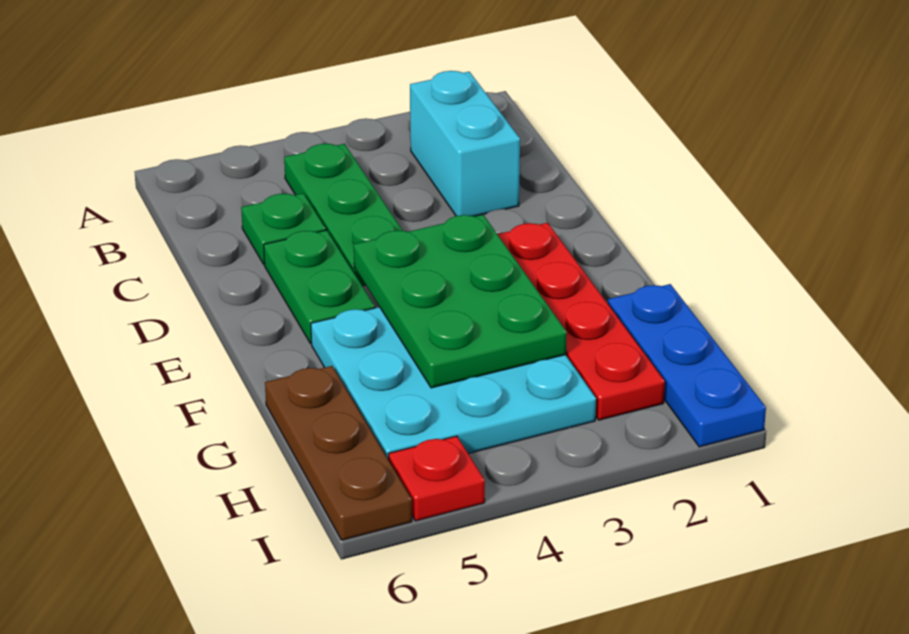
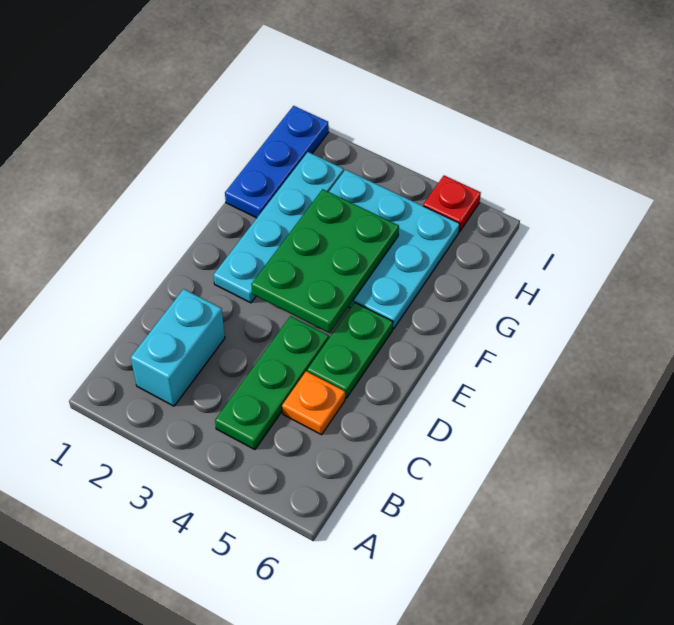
green plate C5 level 1 -> orange plate C5 level 1
red plate E2:H2 level 1 -> cyan plate E2:H2 level 1
brown plate G6:I6 level 1 -> none

